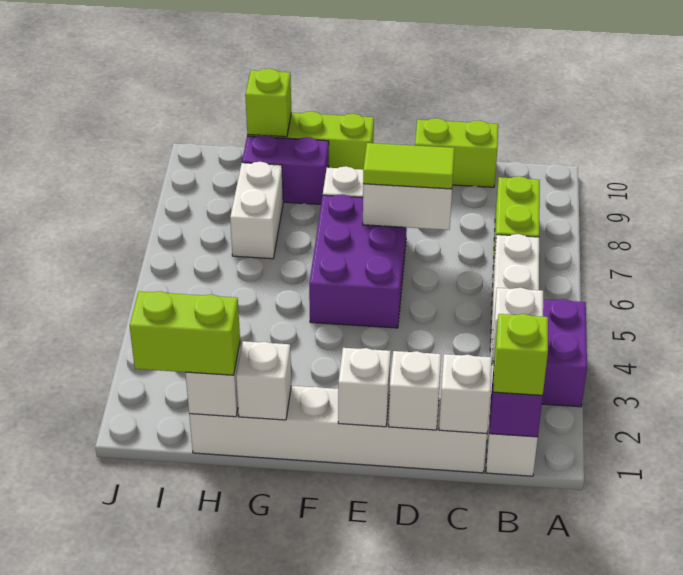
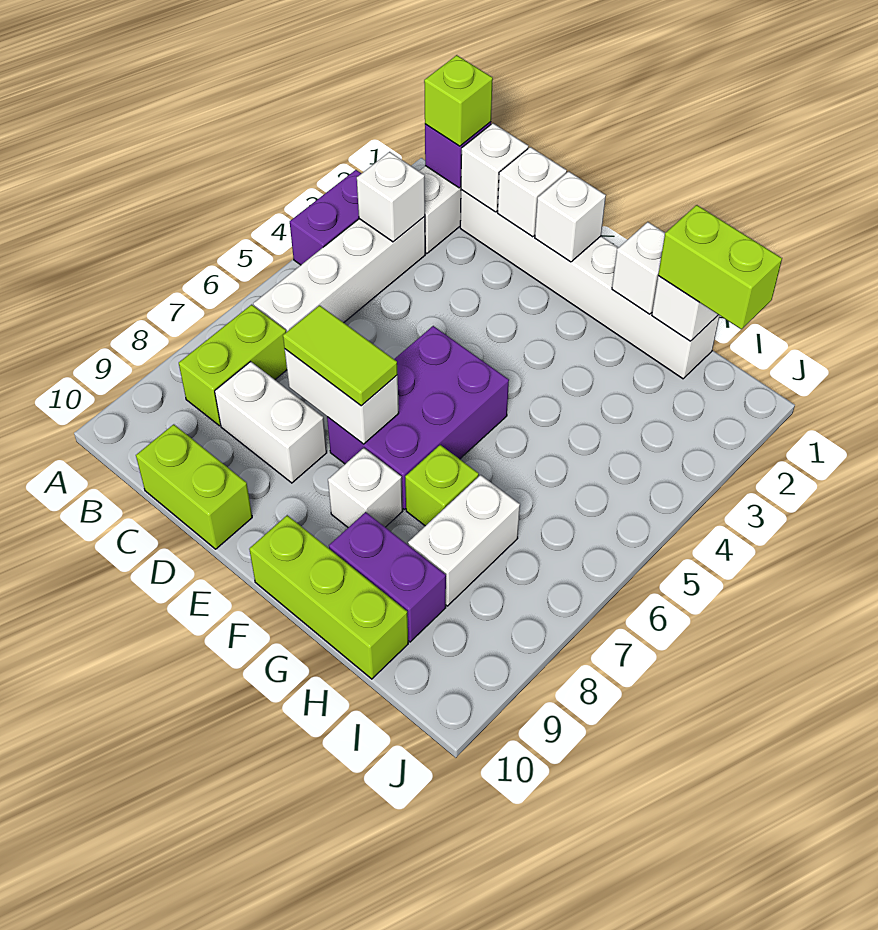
none -> white brick C8:D8 level 1
lime brick H10 level 2 -> lime brick G7 level 1

